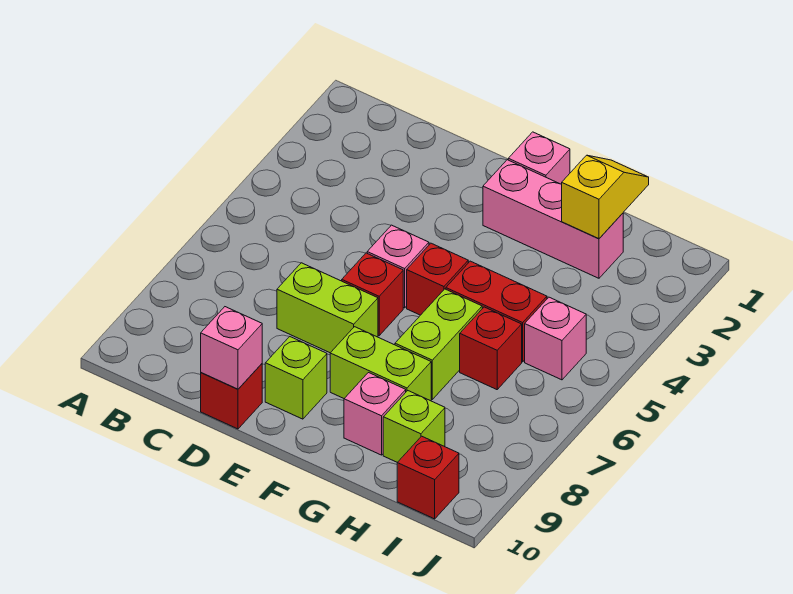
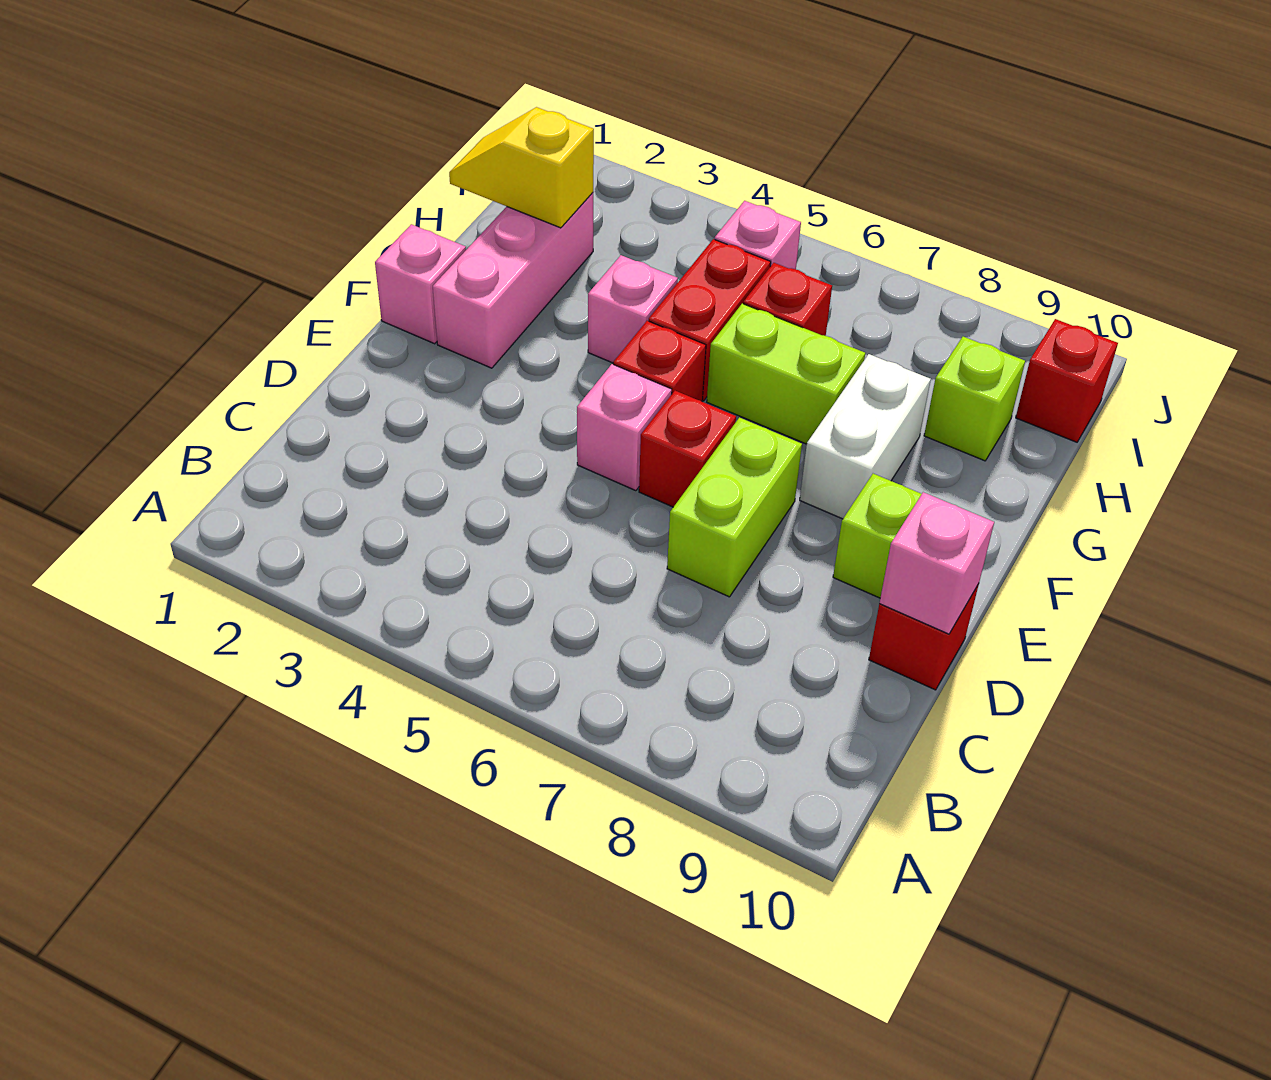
lime brick F8:G8 level 1 -> white brick F8:G8 level 1
pink brick G9 level 1 -> pink brick G4 level 1

